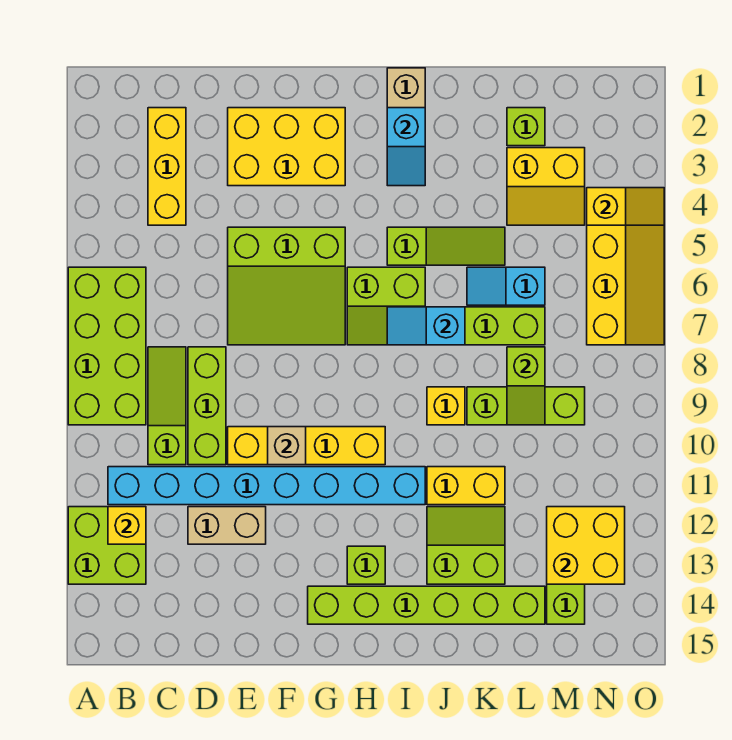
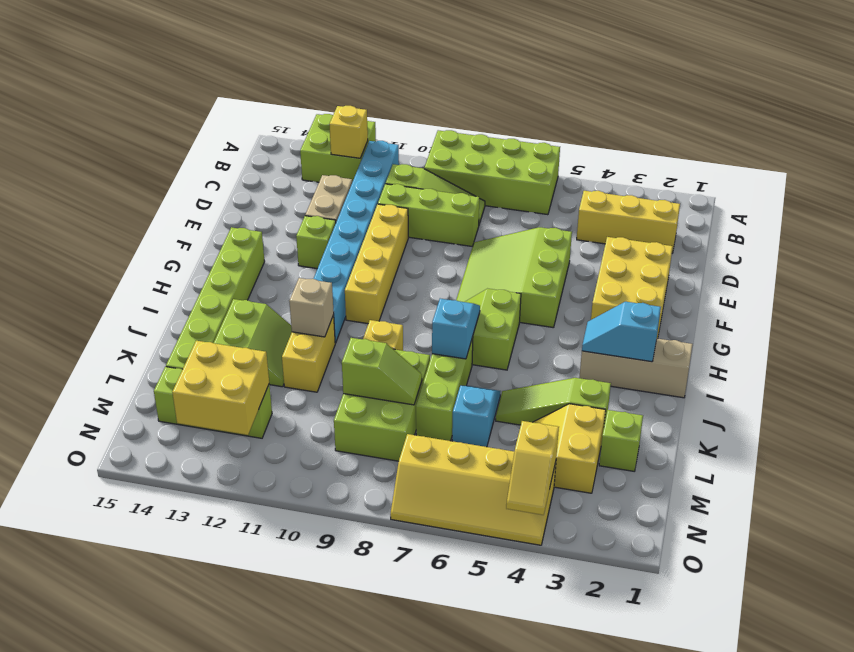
tan brick F10 level 2 -> tan brick J11 level 2
lime brick H13 level 1 -> lime brick F12 level 1
lime slope I5:K5 level 1 top I -> lime slope K3:K5 level 1 top 3
lime brick K9:M9 level 1 -> lime brick K8:M9 level 1
lime slope L8:L9 level 2 top 8 -> lime slope L8:L9 level 2 top 9

